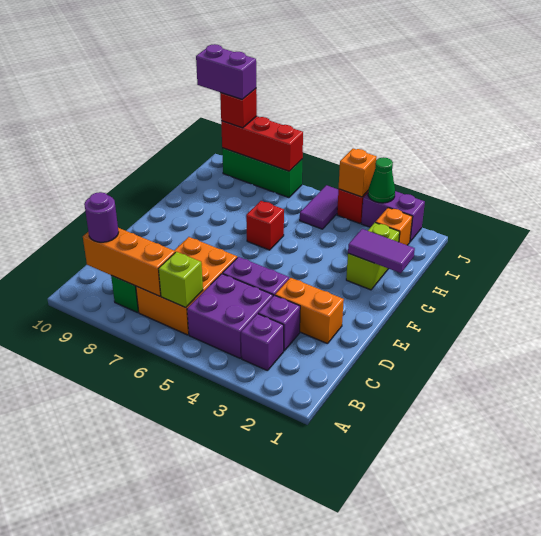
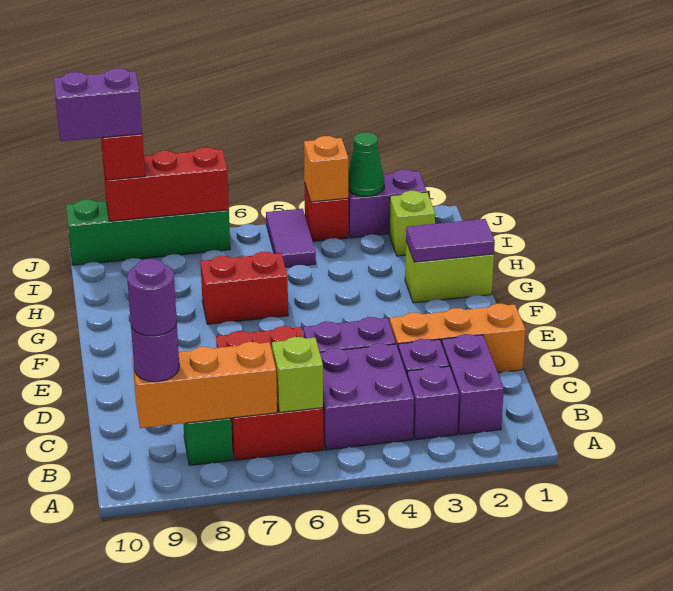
none -> purple brick B2:C2 level 1
orange brick B6:D7 level 1 -> red brick B6:D7 level 1
none -> purple round brick B9 level 4
orange brick D2:D3 level 1 -> orange brick D1:D3 level 1
lime brick G2:H2 level 1 -> lime brick G1:G2 level 1
red brick G6 level 1 -> red brick G6:G7 level 1
orange brick I2 level 1 -> lime brick I2 level 1
green brick J7:J9 level 1 -> green brick J7:J10 level 1

